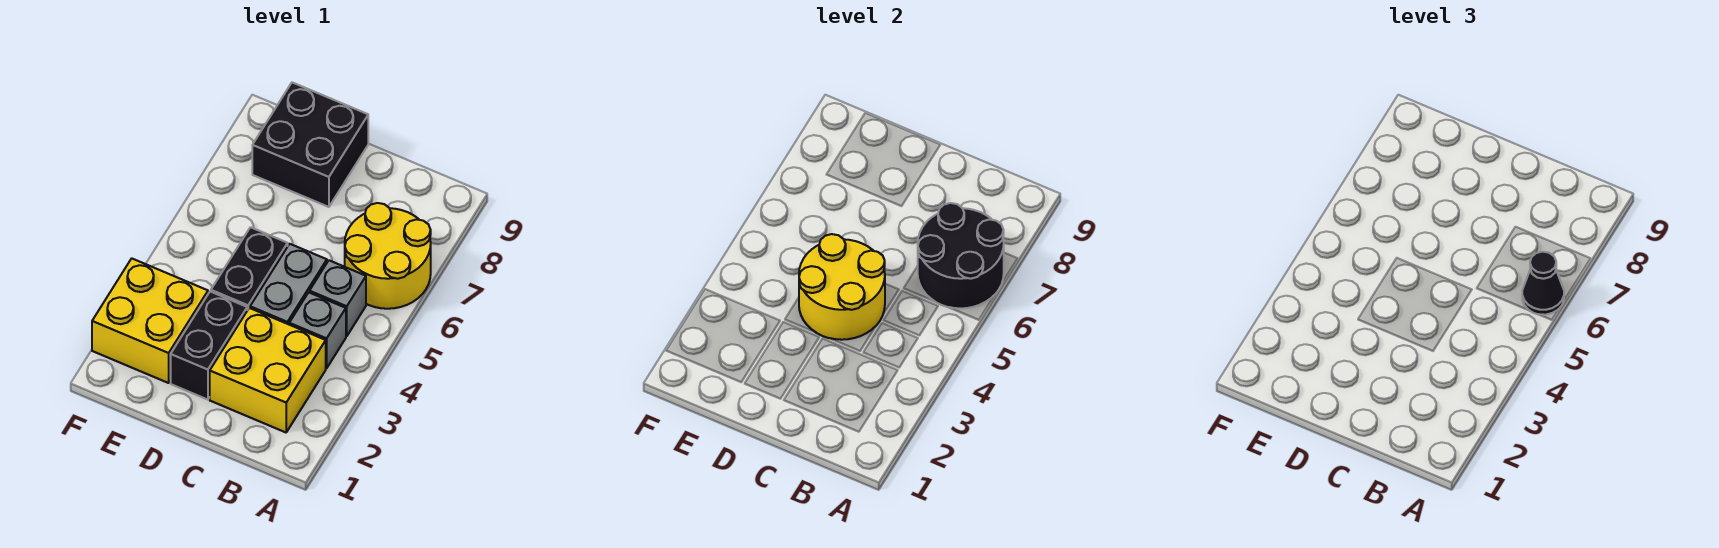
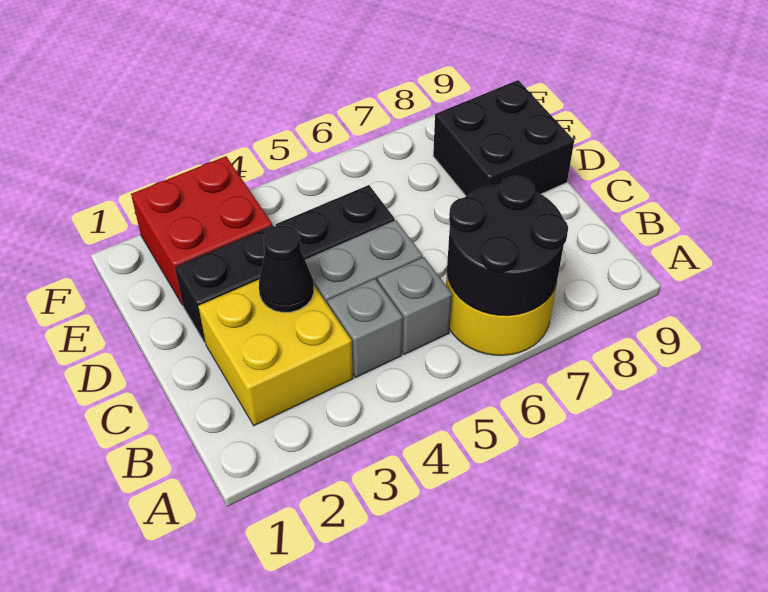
black cone A6 level 3 -> black cone C3 level 2
yellow round brick C4:D5 level 2 -> none
yellow brick E2:F3 level 1 -> red brick E2:F3 level 1

